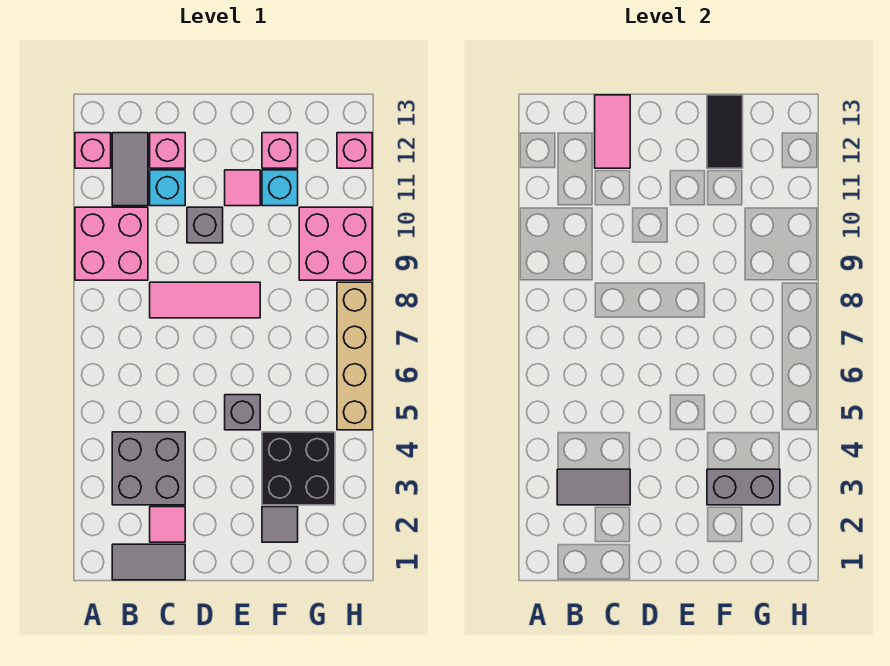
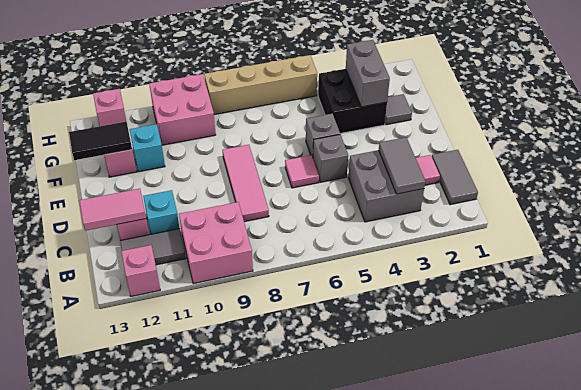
grey brick D10 level 1 -> grey brick D5 level 1
pink tile E11 level 1 -> pink tile D6 level 1

